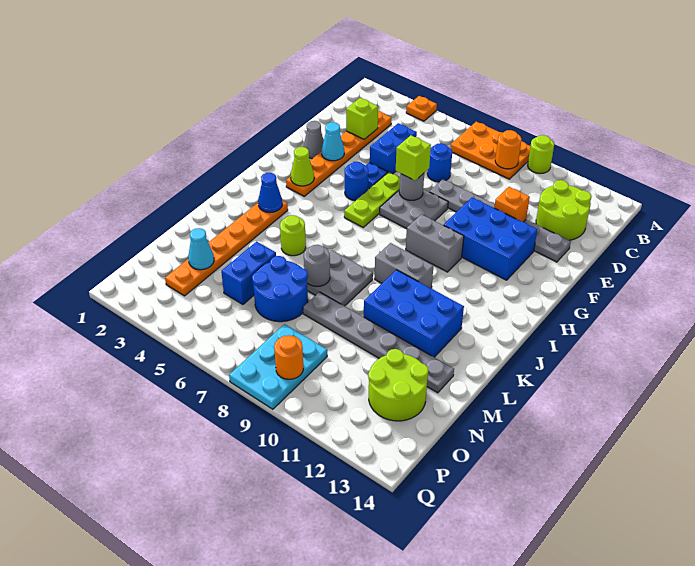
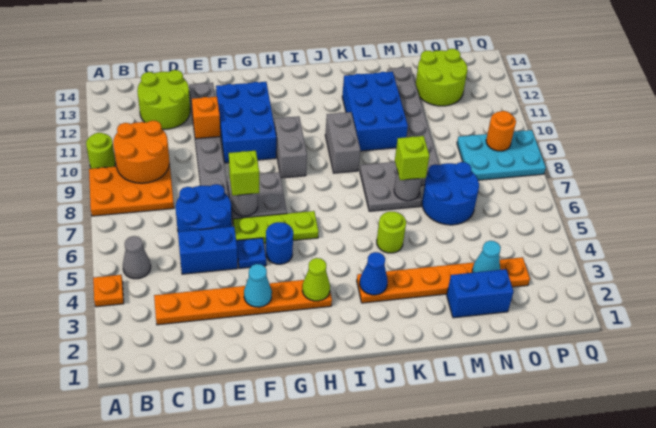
orange plate A7:B9 level 1 -> orange plate A8:C9 level 1
orange round brick B9 level 2 -> orange round brick B9:C10 level 2
lime brick D3 level 2 -> lime brick L7 level 3
blue round brick D7 level 1 -> blue round brick D6:E7 level 1
grey cone F2 level 1 -> grey cone B5 level 1
blue brick M5:N5 level 1 -> blue brick M2:N2 level 1

